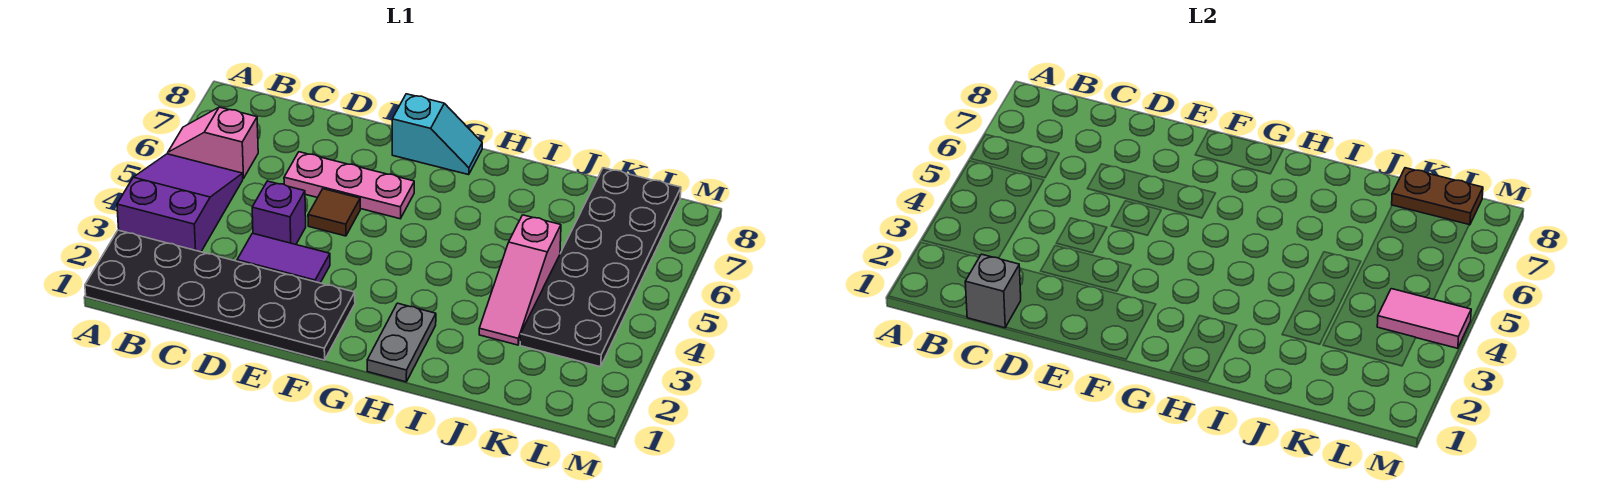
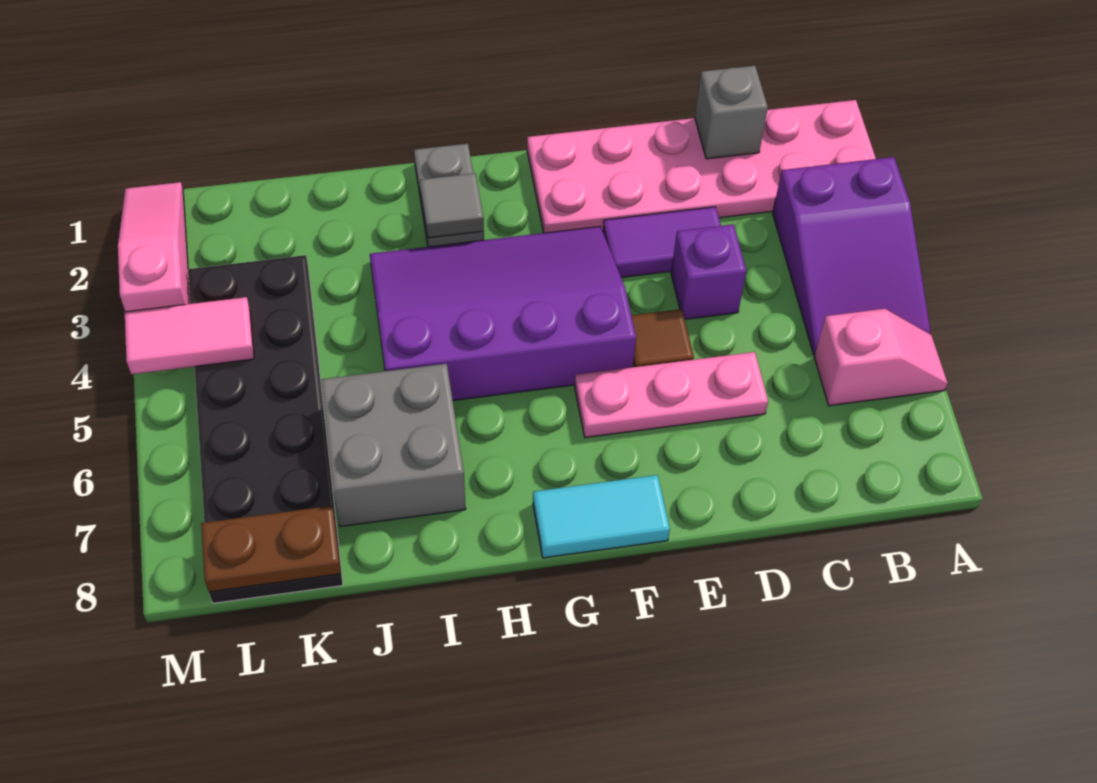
black plate A1:F2 level 1 -> pink plate A1:F2 level 1
none -> purple slope F3:I5 level 1 top 5
cyan slope F8:G8 level 1 top F -> cyan tile F8:G8 level 1
none -> grey tile H2 level 2
none -> grey brick I6:J7 level 1
pink slope J3:J5 level 1 top 5 -> pink slope M1:M3 level 1 top 3

